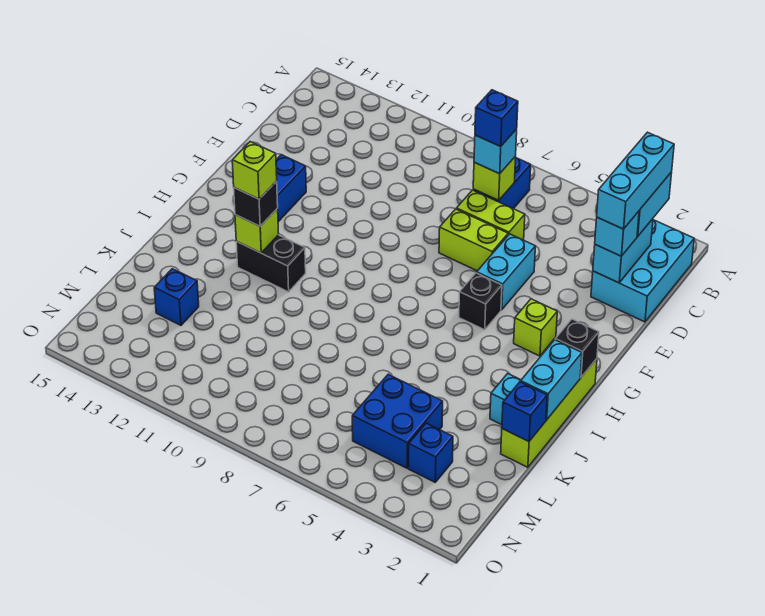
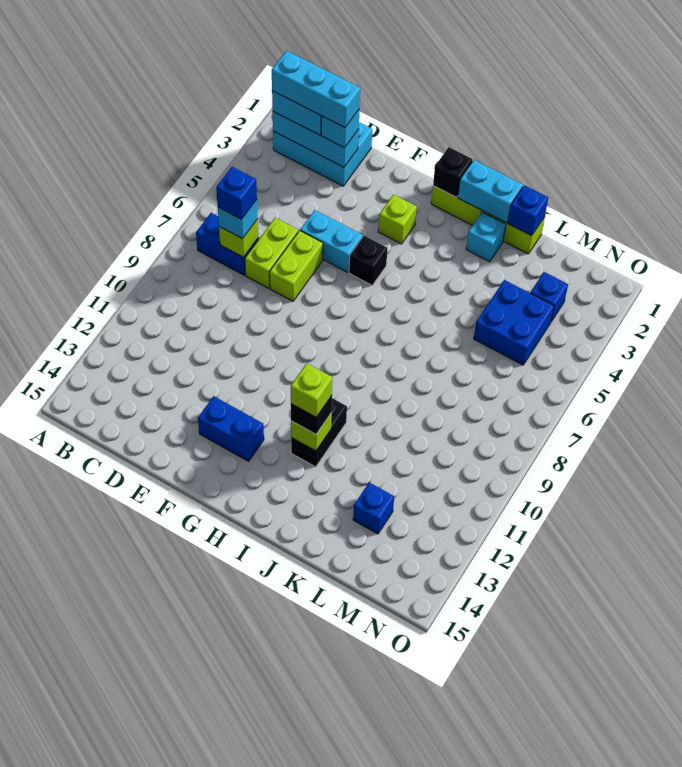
cyan brick C2:D2 level 2 -> cyan brick B2:D2 level 2

